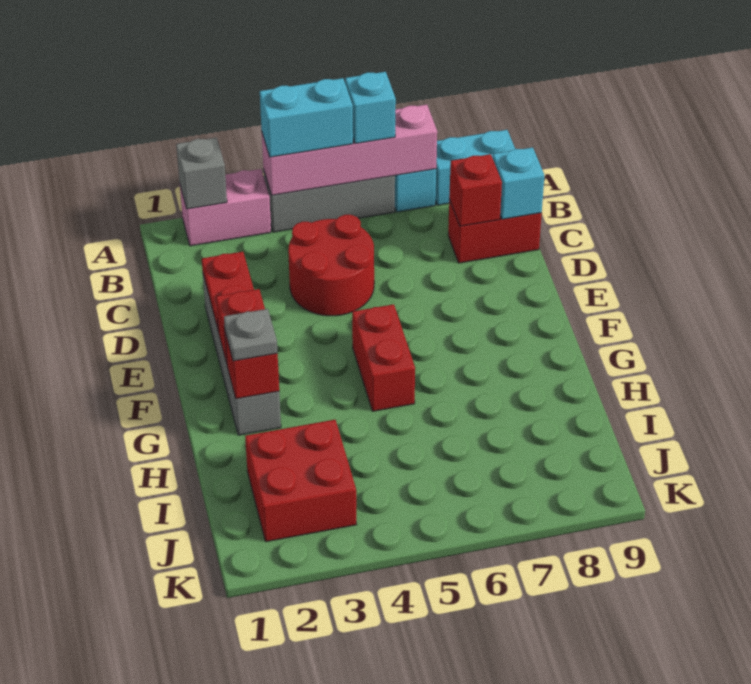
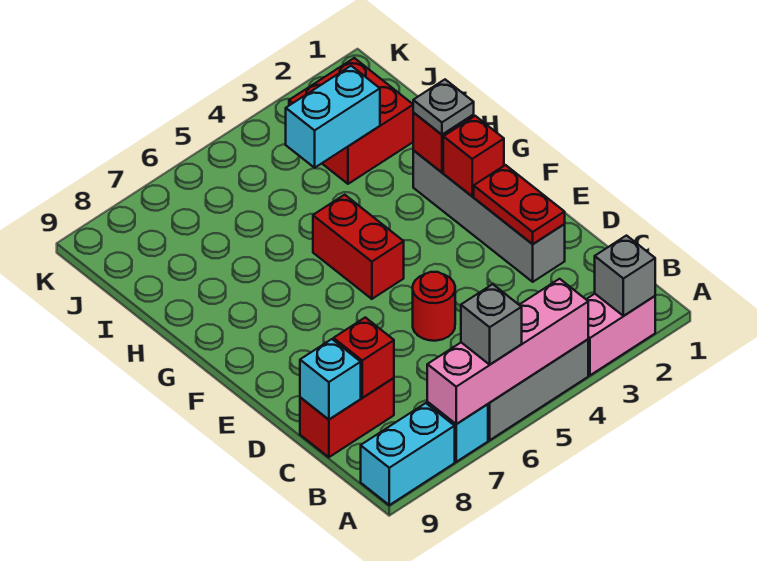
cyan brick A4:A5 level 3 -> cyan brick I3:I4 level 2
cyan brick A6 level 3 -> grey brick A6 level 3
red round brick C4:D5 level 1 -> red round brick D5 level 1

